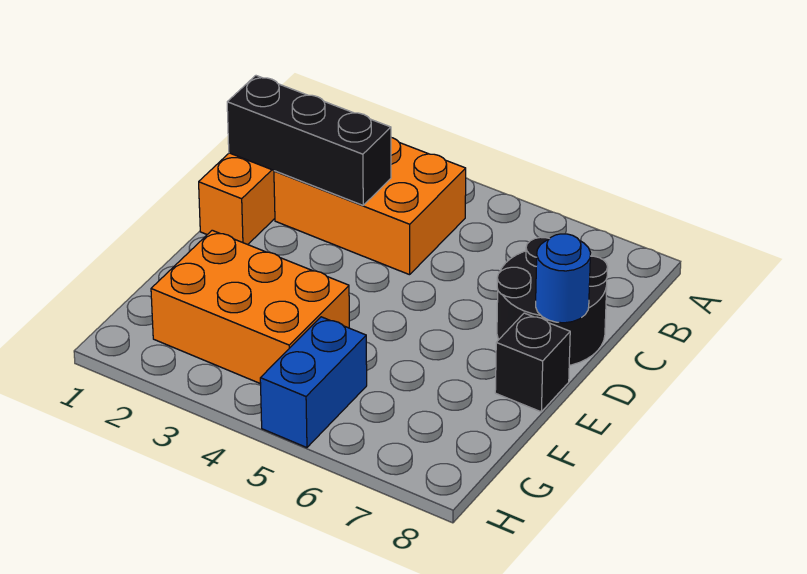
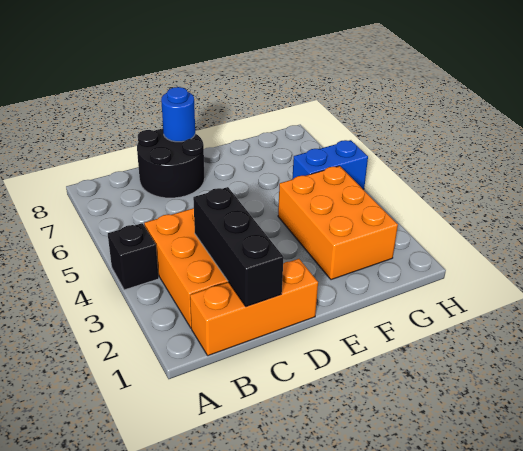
black brick E8 level 1 -> black brick A4 level 1

